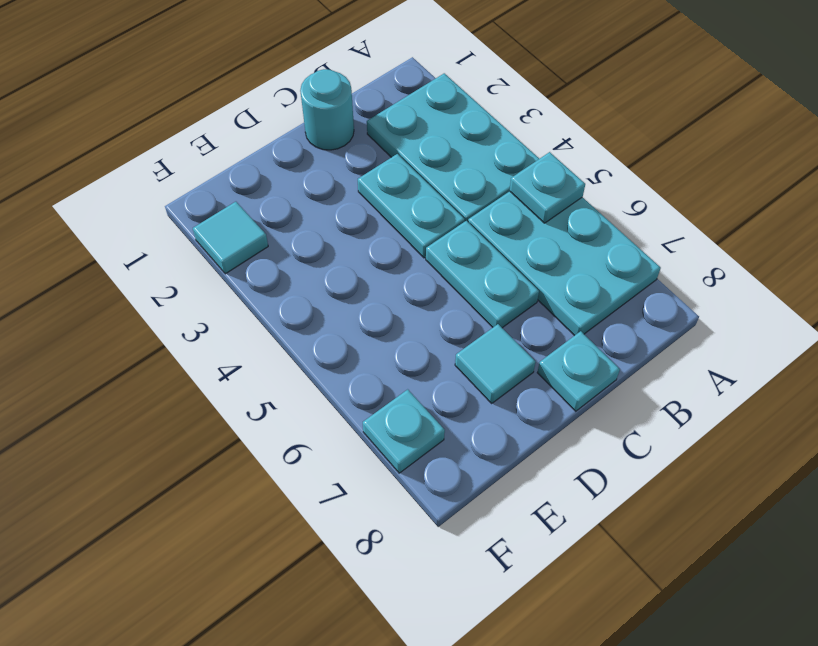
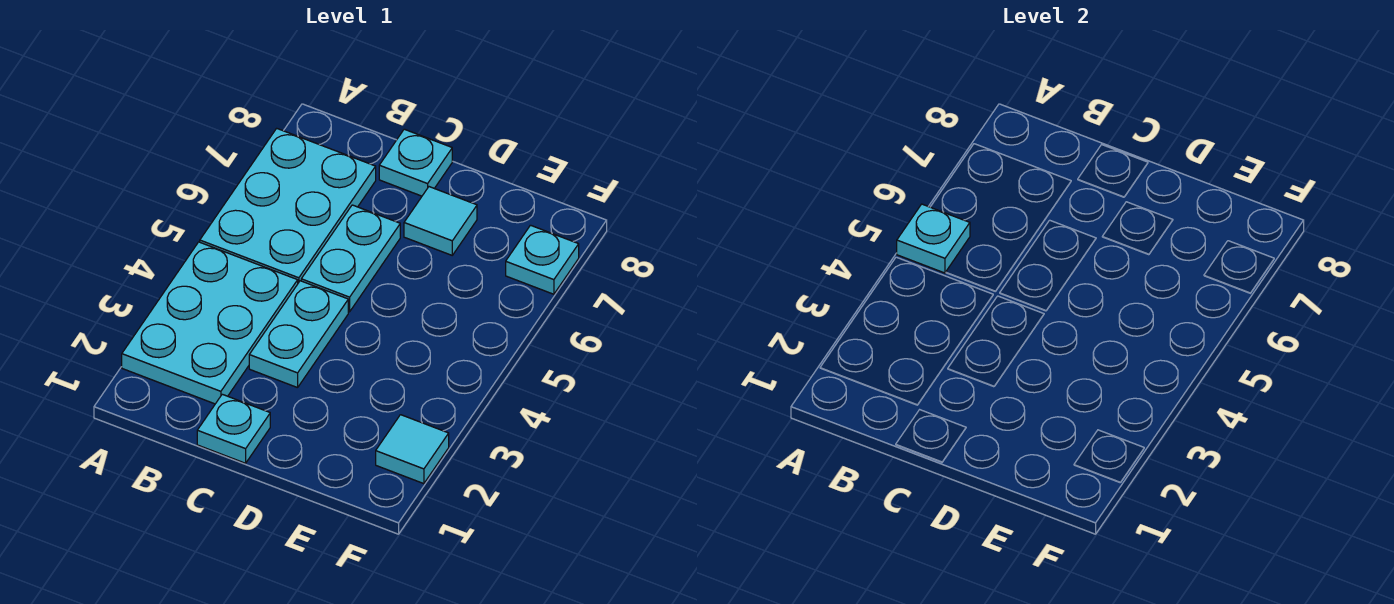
cyan round brick C1 level 1 -> cyan plate C1 level 1

